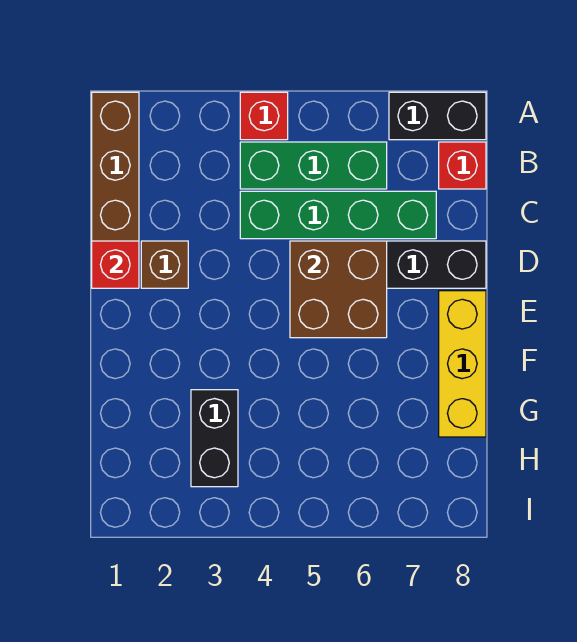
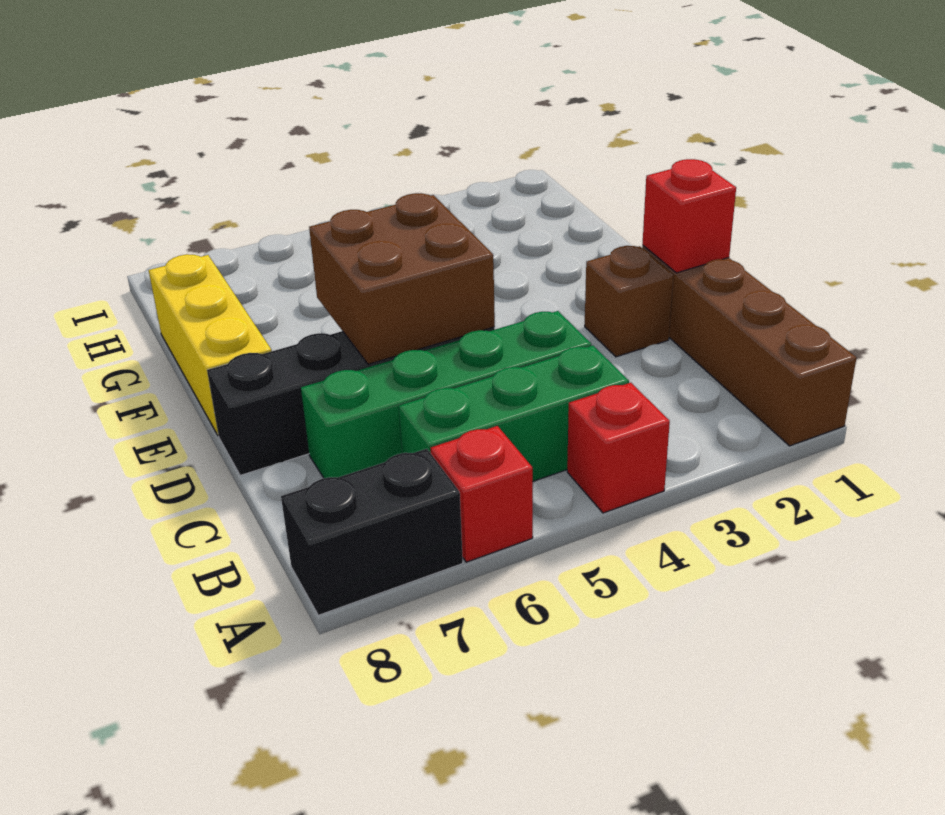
red brick B8 level 1 -> red brick A6 level 1
black brick G3:H3 level 1 -> none

